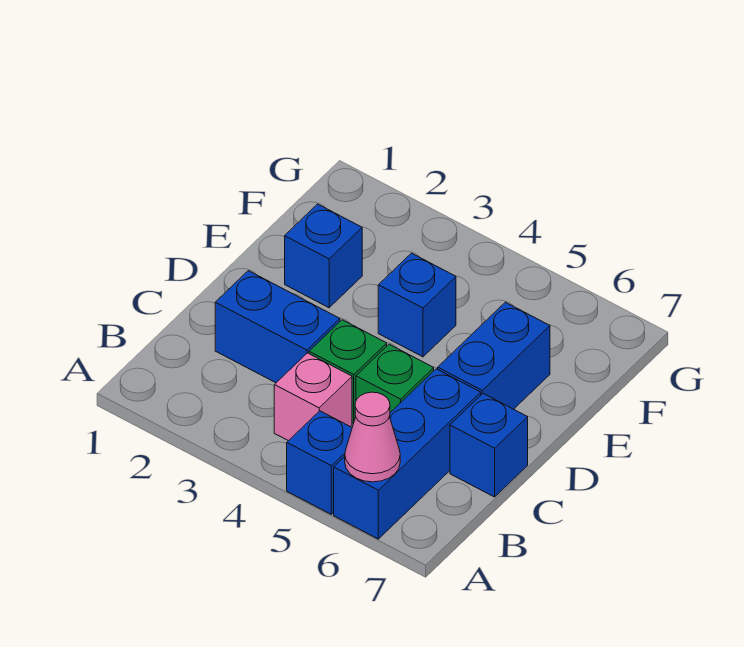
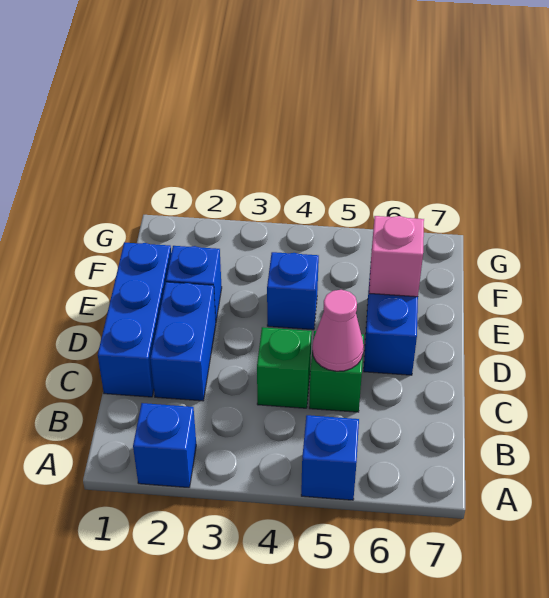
blue brick A6:C6 level 1 -> blue brick C1:E1 level 1
pink cone A6 level 2 -> pink cone C5 level 2
pink brick B4 level 1 -> pink brick E6 level 2
blue brick C2:C3 level 1 -> blue brick C2:D2 level 1
blue brick C7 level 1 -> blue brick A2 level 1

